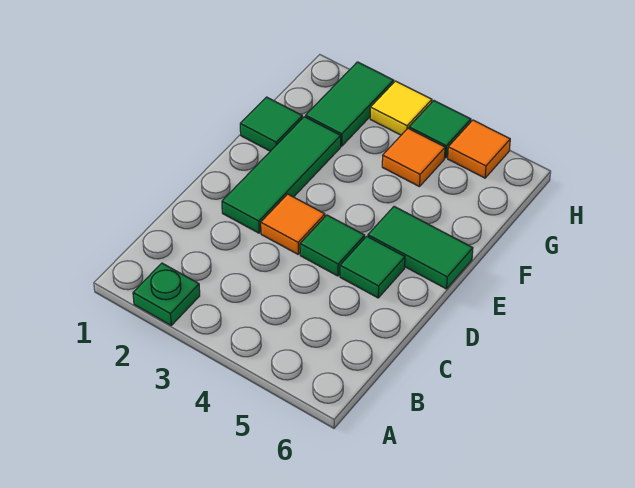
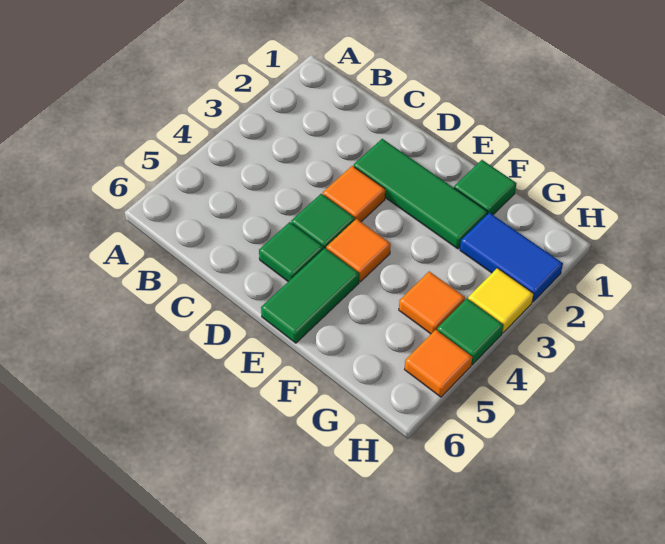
green plate A2 level 1 -> none
none -> orange tile E4 level 1
green tile G2:H2 level 1 -> blue tile G2:H2 level 1

